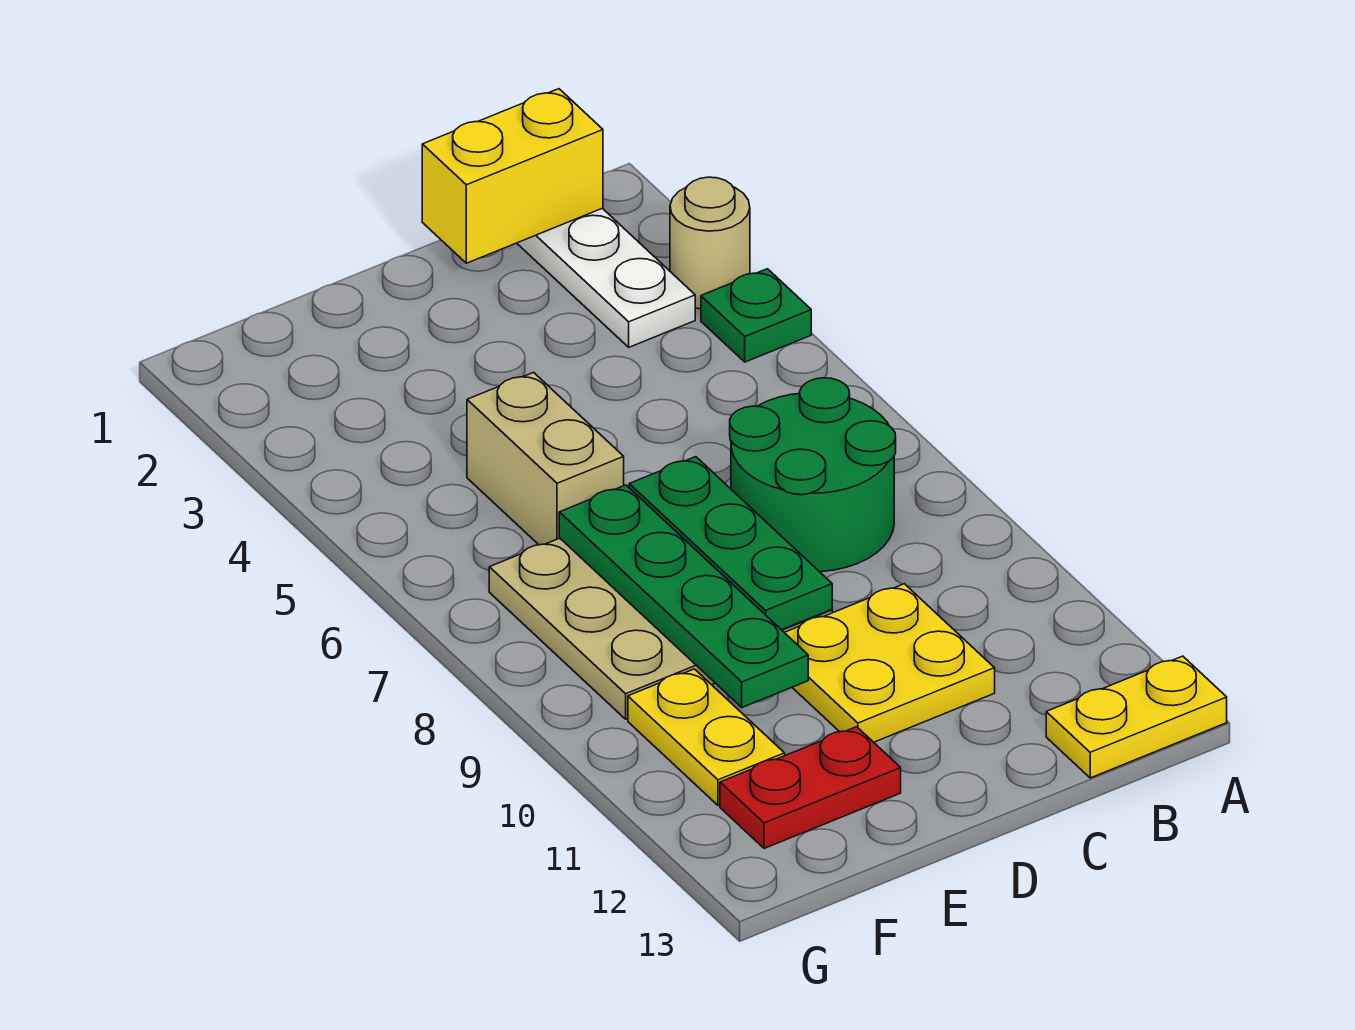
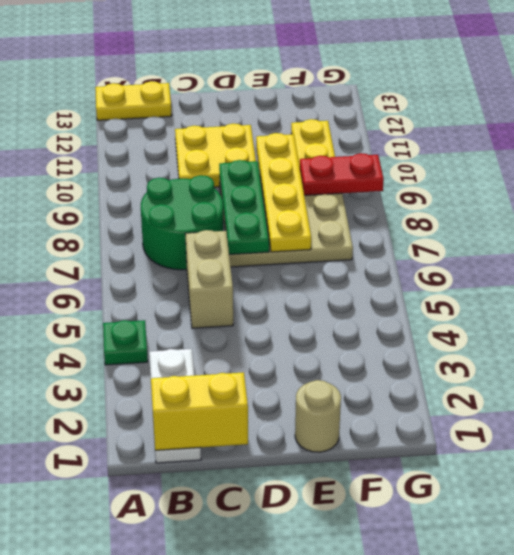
tan round brick A3 level 1 -> tan round brick E1 level 1
tan brick E5:E6 level 1 -> tan brick C5:C6 level 1
green plate E7:E10 level 2 -> yellow plate E7:E10 level 2
red plate E12:F12 level 1 -> red plate F9:G9 level 2

